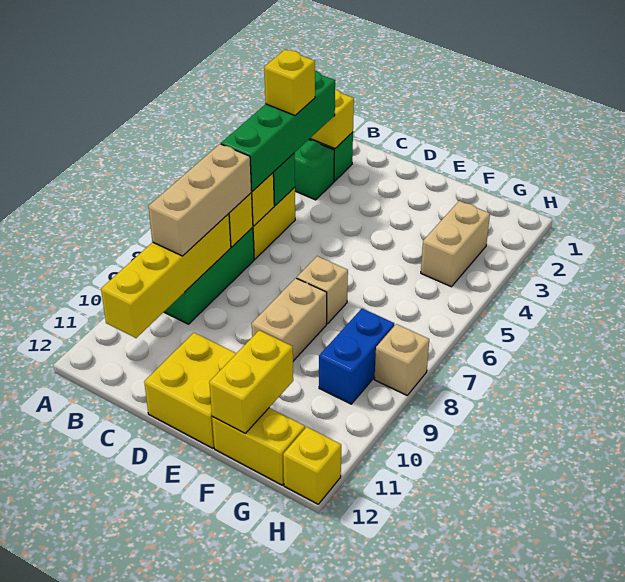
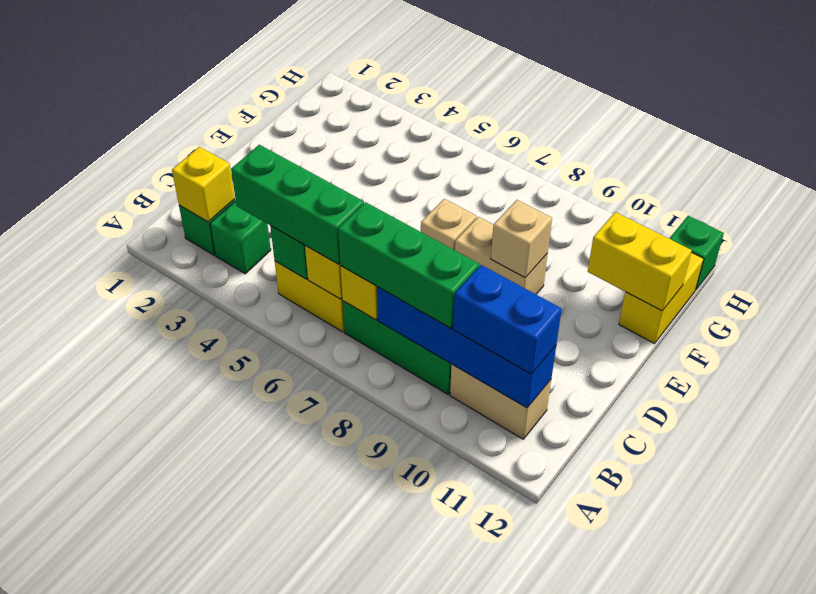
green brick B3:B6 level 3 -> green brick B4:B6 level 3
yellow brick B4 level 4 -> none
tan brick B7:B9 level 3 -> green brick B7:B9 level 3
yellow brick B8:B11 level 2 -> blue brick B8:B11 level 2
yellow brick D11:E12 level 1 -> none
tan brick G3:G4 level 1 -> tan brick B10:B11 level 1
blue brick G8:G9 level 1 -> blue brick B10:B11 level 3
tan brick H8 level 1 -> tan brick E9 level 2
yellow brick H12 level 1 -> green brick H12 level 1

